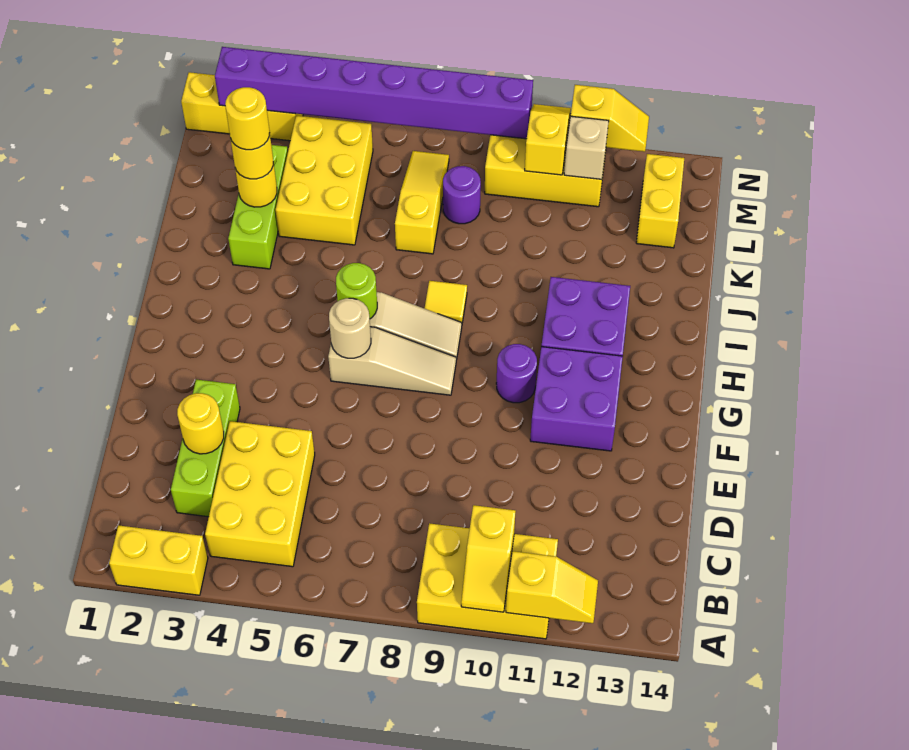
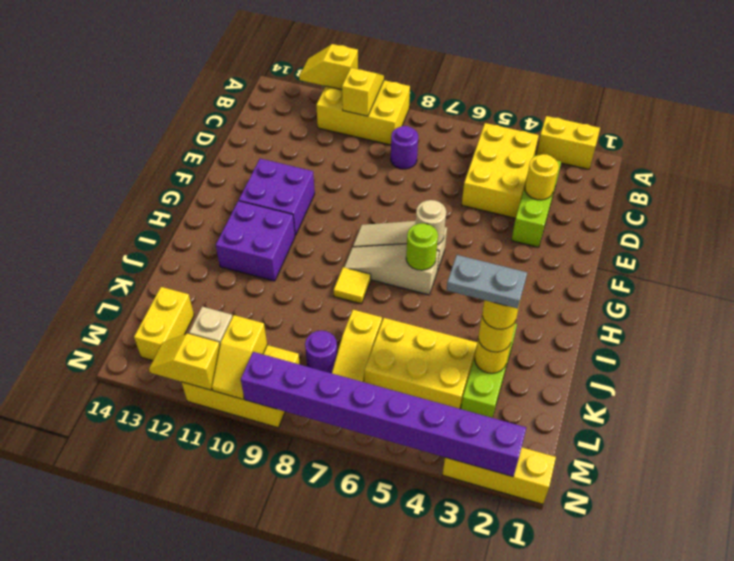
purple round brick G10 level 1 -> purple round brick C8 level 1
none -> grey plate K3:K4 level 5
yellow brick K4:M5 level 1 -> yellow brick K4:L6 level 1

